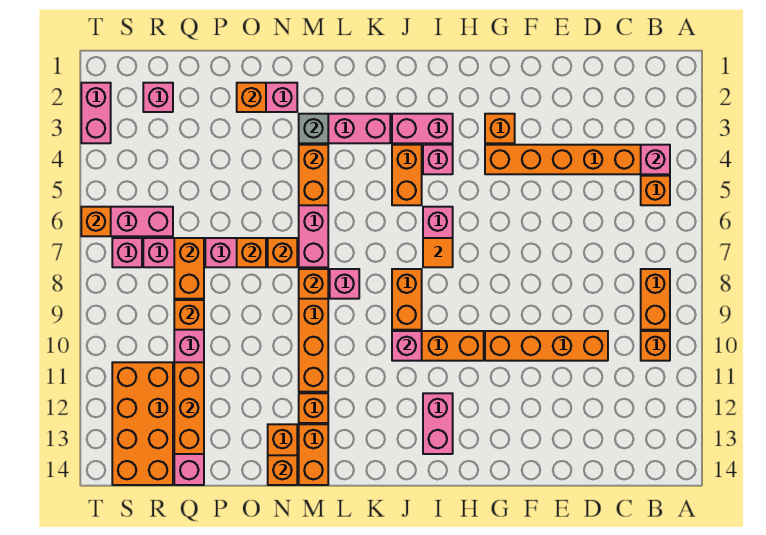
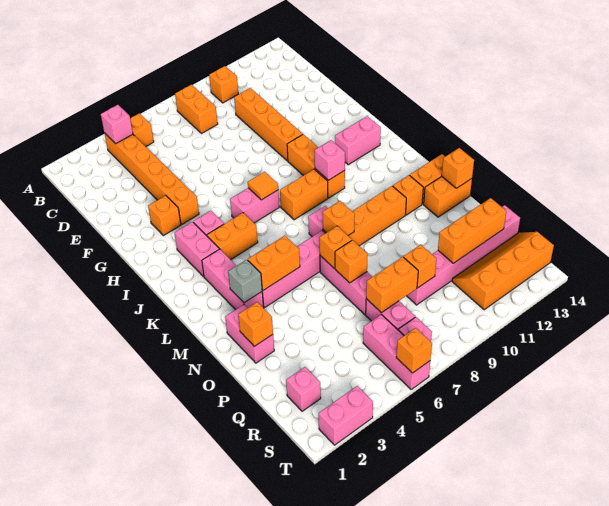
orange brick B8:B9 level 1 -> orange brick B8:C8 level 1
orange brick R11:S14 level 1 -> orange slope R11:S14 level 1 top S

